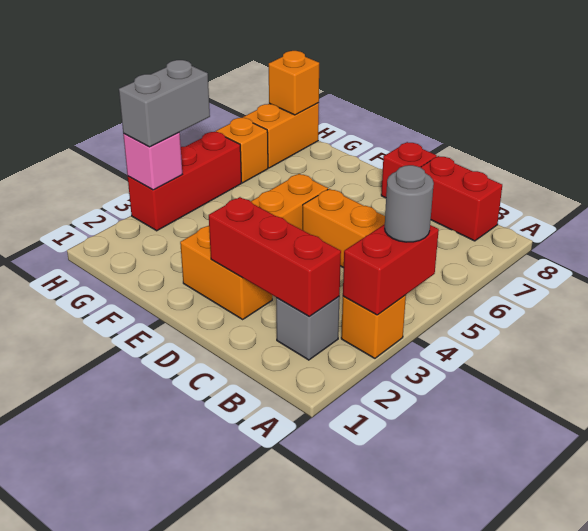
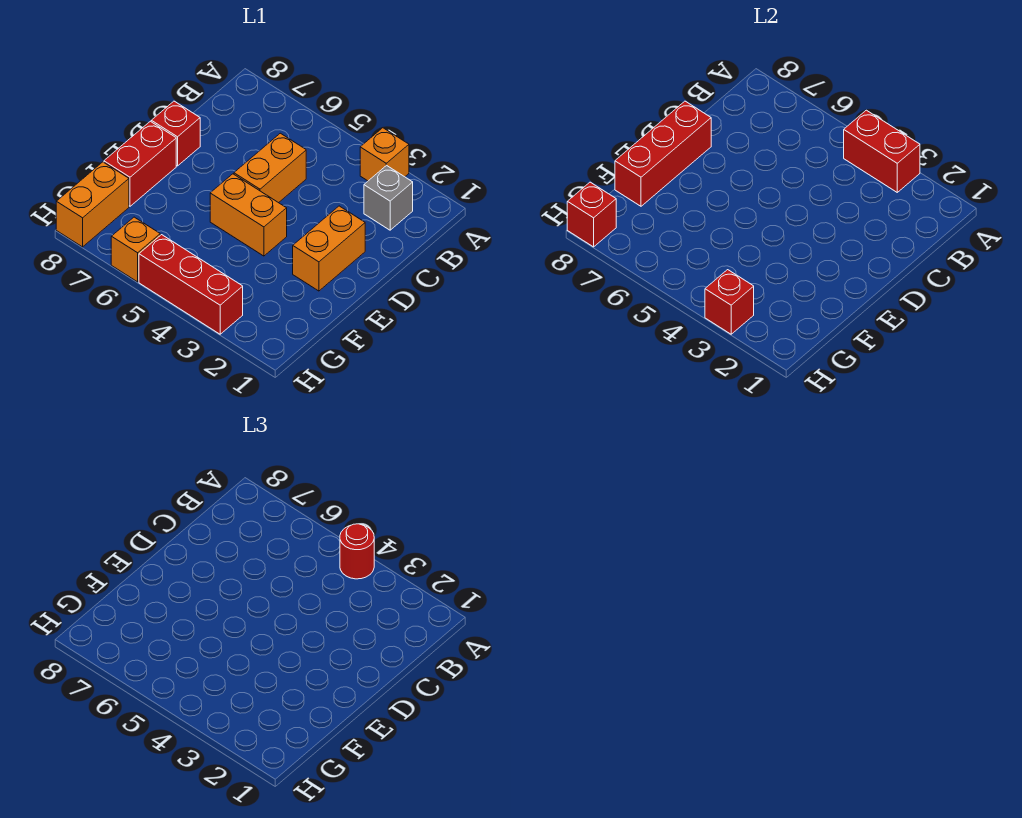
grey round brick A4 level 3 -> red round brick A4 level 3
red brick B2:D2 level 2 -> red brick D8:F8 level 2
red brick B8:C8 level 1 -> red brick E8:F8 level 1
pink brick H3 level 2 -> red brick H3 level 2
grey brick H3:H4 level 3 -> none
orange brick H7:H8 level 1 -> orange brick G8:H8 level 1
orange brick H8 level 2 -> red brick H8 level 2

